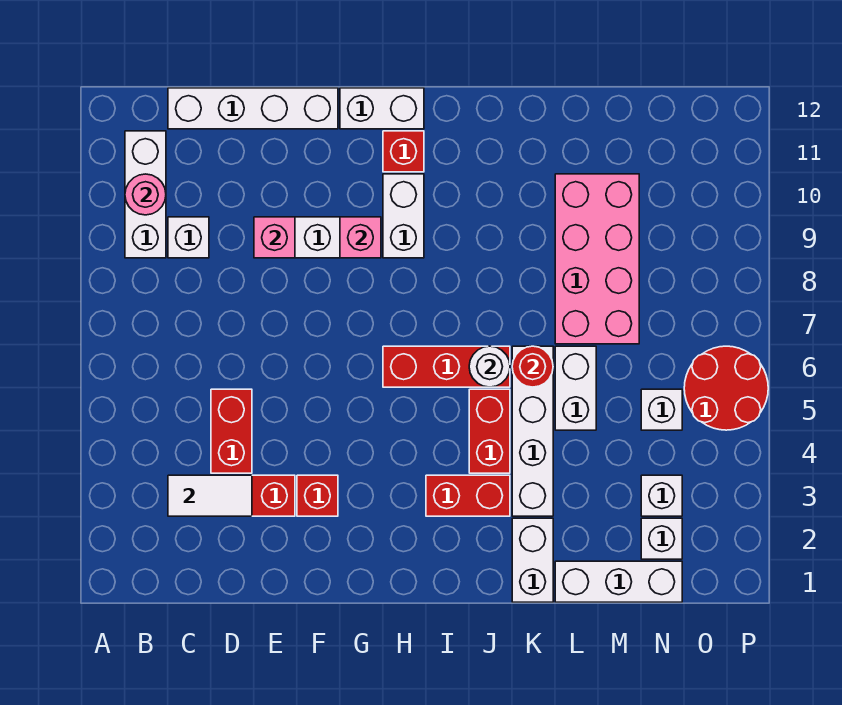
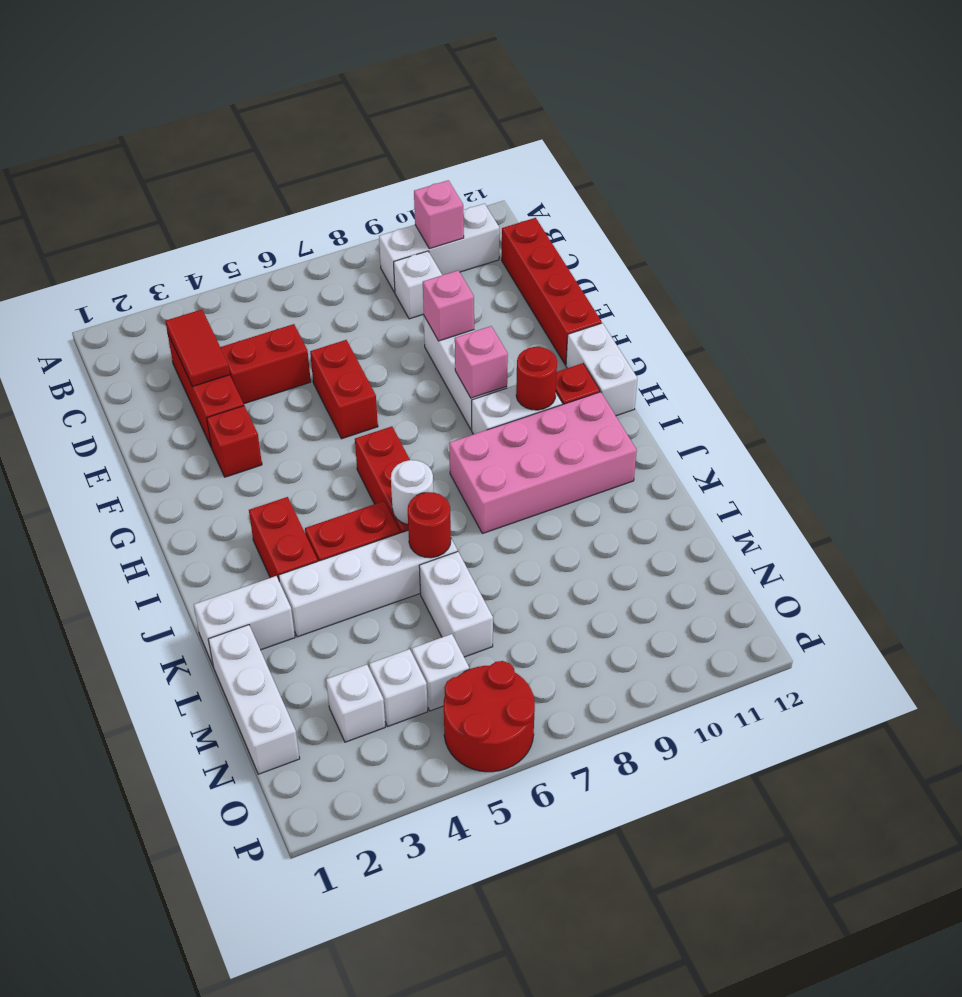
pink round brick B10 level 2 -> pink brick B10 level 2
white tile C3:D3 level 2 -> red tile C3:D3 level 2
white brick C12:F12 level 1 -> red brick C12:F12 level 1
none -> red brick E6:F6 level 1
none -> red round brick H10 level 2
white brick L5:L6 level 1 -> white brick L6:M6 level 1
pink brick L7:M10 level 1 -> pink brick I8:J11 level 1
white brick N2 level 1 -> white brick N4 level 1

